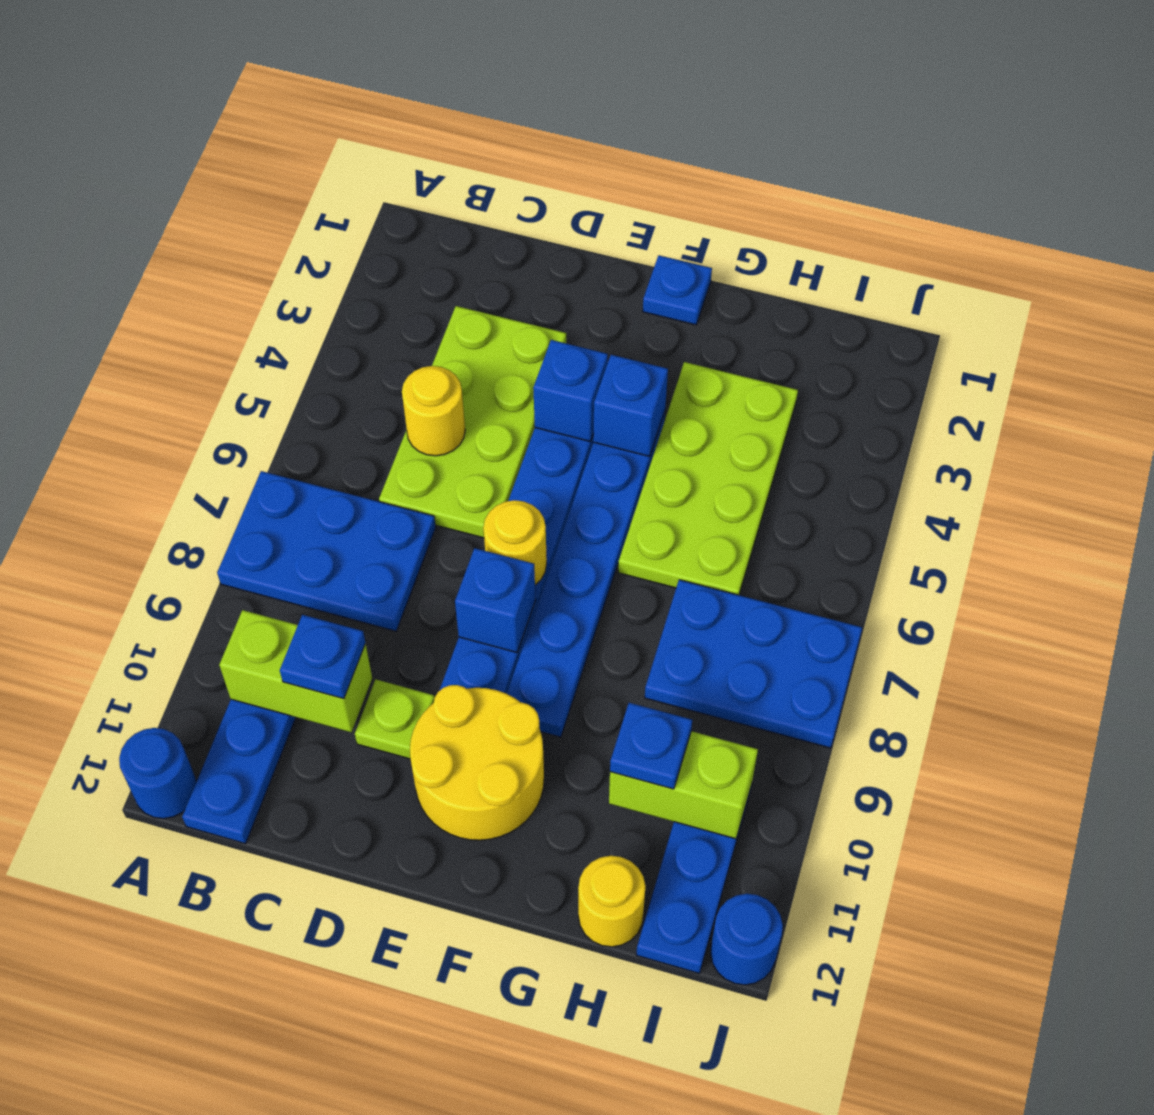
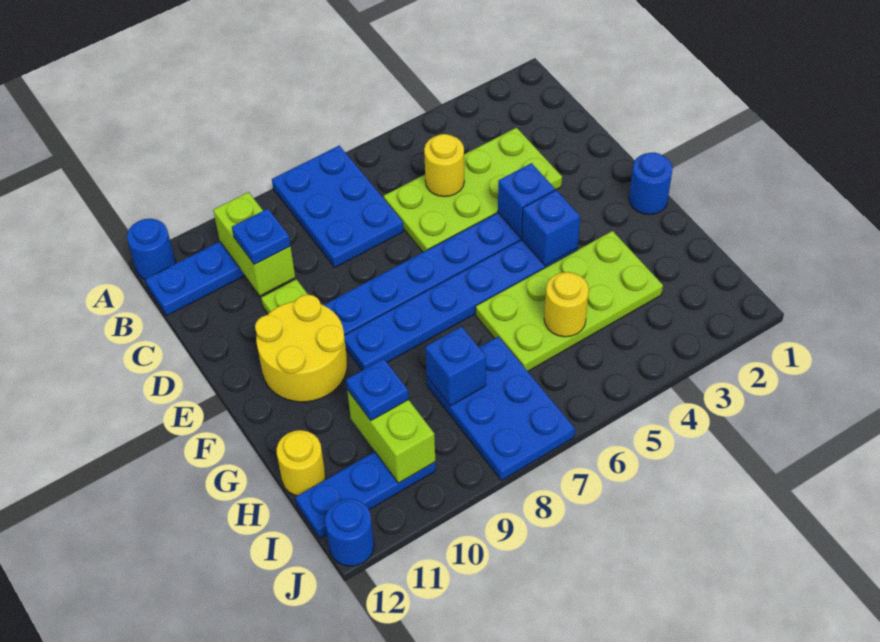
yellow round brick E7 level 2 -> yellow round brick H5 level 2
blue brick E8 level 2 -> blue brick H8 level 2
blue plate F1 level 1 -> blue round brick F1 level 1

